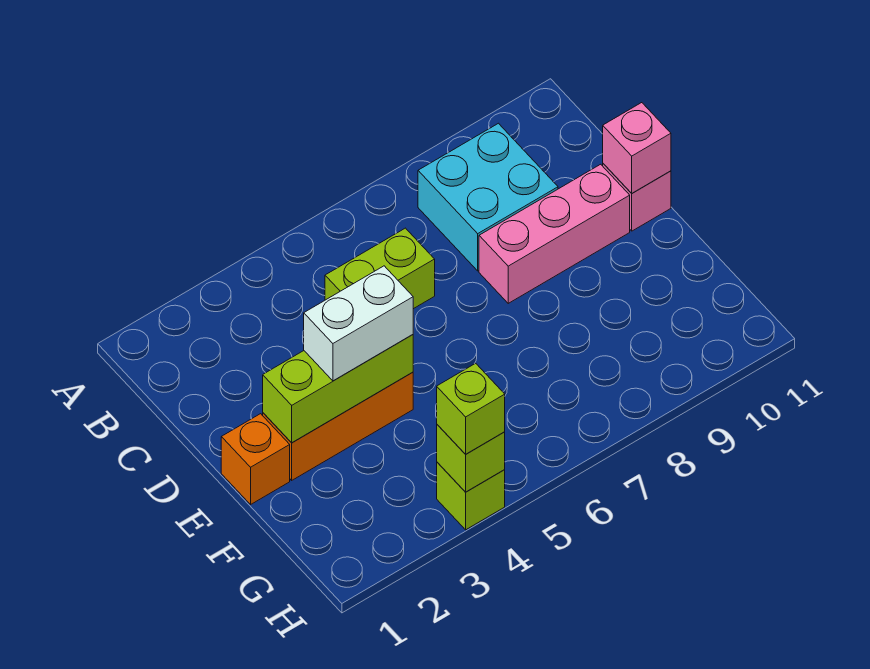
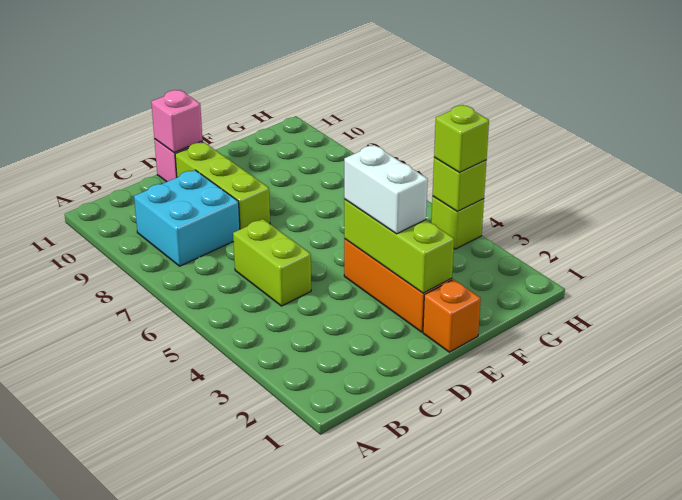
pink brick D8:D10 level 1 -> lime brick D8:D10 level 1

